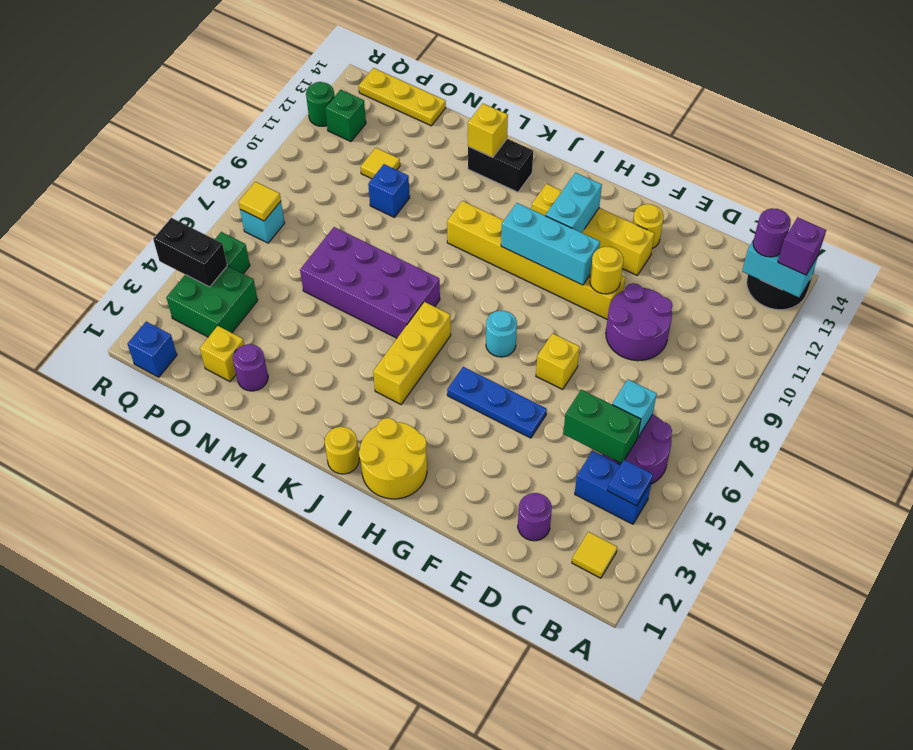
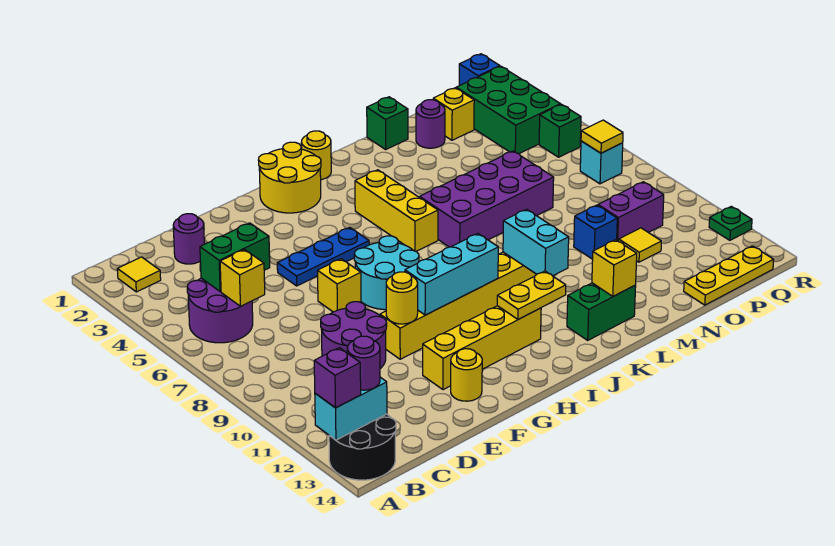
blue brick B4:C4 level 1 -> none
blue plate B4 level 2 -> none
cyan brick C6 level 2 -> yellow brick C6 level 2
cyan round brick H7 level 1 -> cyan round brick G7:H8 level 1
cyan brick H11:H12 level 2 -> cyan brick K10:K11 level 2
none -> yellow plate I12:J12 level 2
black brick K13:L13 level 1 -> green brick K13:L13 level 1
none -> purple brick O10:P10 level 1
green brick P3:Q4 level 1 -> green brick P2:Q4 level 1
black brick Q4:R4 level 2 -> none
green brick Q12 level 1 -> green brick M1 level 1
green round brick R12 level 1 -> green plate R12 level 1

